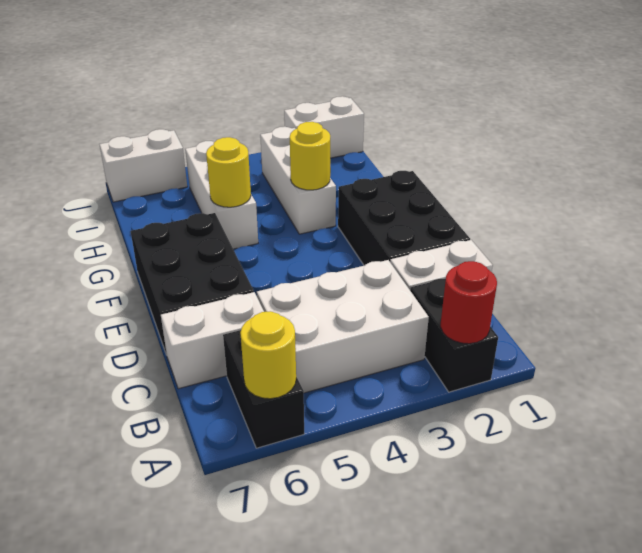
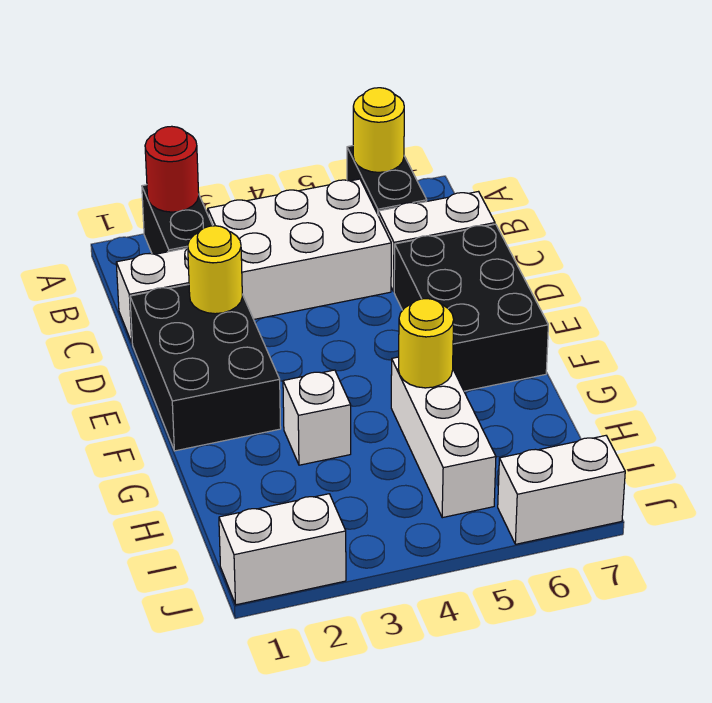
white brick G3:I3 level 1 -> white brick G3 level 1
yellow round brick G3 level 2 -> yellow round brick D2 level 2

